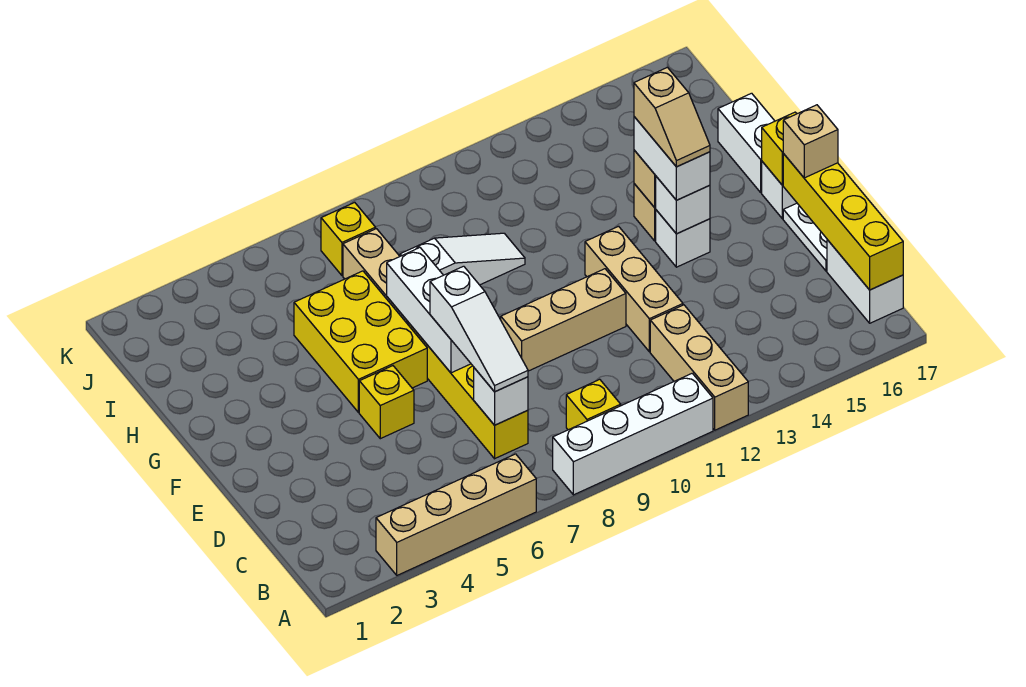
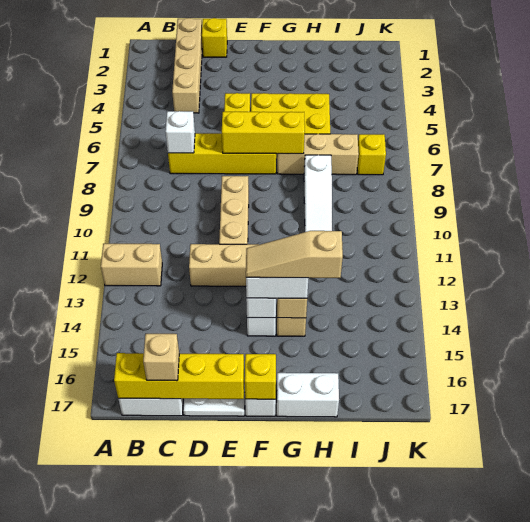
tan brick A3:A6 level 1 -> tan brick C1:C4 level 1
white brick A8:A11 level 1 -> none
tan brick A12:C12 level 1 -> tan brick A12:B12 level 1
yellow brick B9 level 1 -> yellow brick D1 level 1
white slope C7:E7 level 3 top E -> none
white brick E7:G7 level 2 -> yellow brick E7:G7 level 2
tan brick E17 level 3 -> tan brick C17 level 3
tan slope F14:G14 level 4 top G -> tan slope F14:H14 level 4 top H

